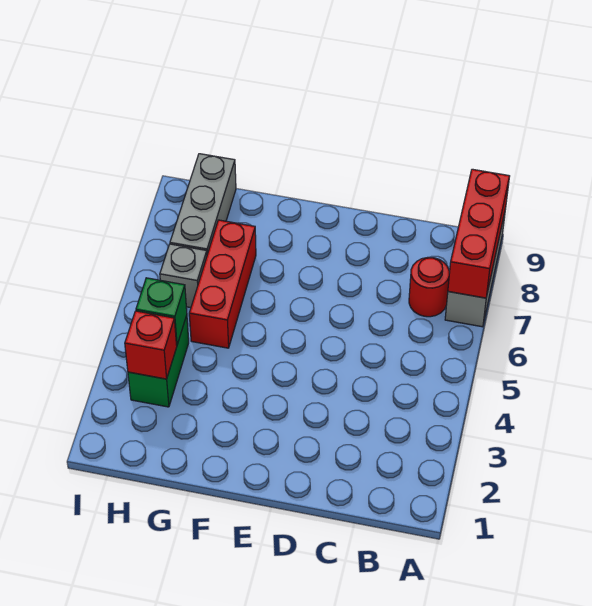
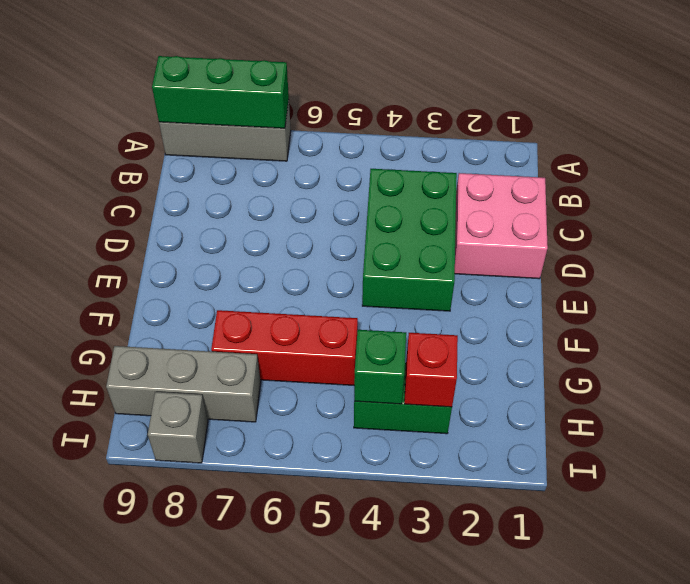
red brick A7:A9 level 2 -> green brick A7:A9 level 2
red round brick B7 level 1 -> none
none -> pink brick C1:D2 level 1
none -> green brick C3:E4 level 1
grey brick H6 level 1 -> grey brick I8 level 1

